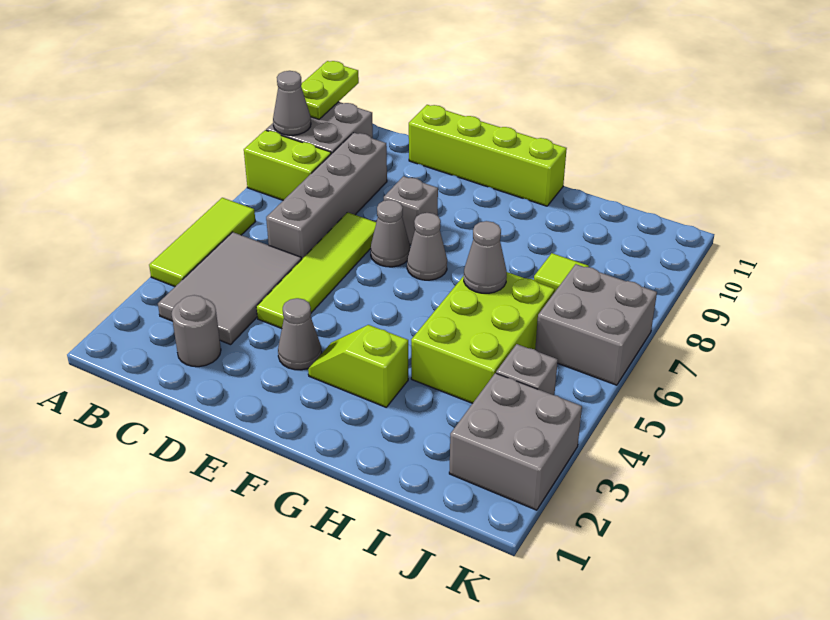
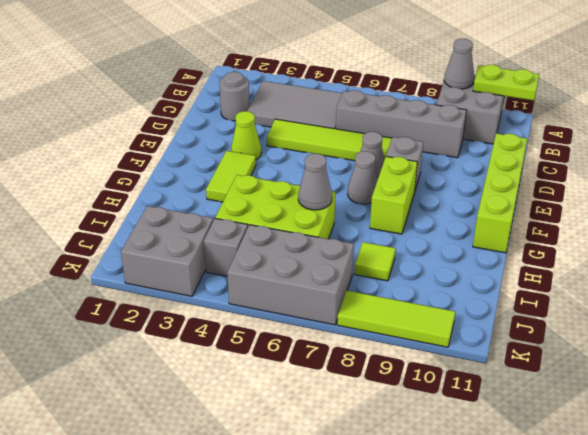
lime tile A4:A6 level 1 -> lime tile K8:K10 level 1
lime brick A8:B8 level 1 -> lime brick F8:G8 level 1
grey cone E3 level 1 -> lime cone E3 level 1
lime slope F3:G3 level 1 top G -> lime tile F3:G3 level 1
grey brick J6:K7 level 1 -> grey brick J5:K7 level 1

